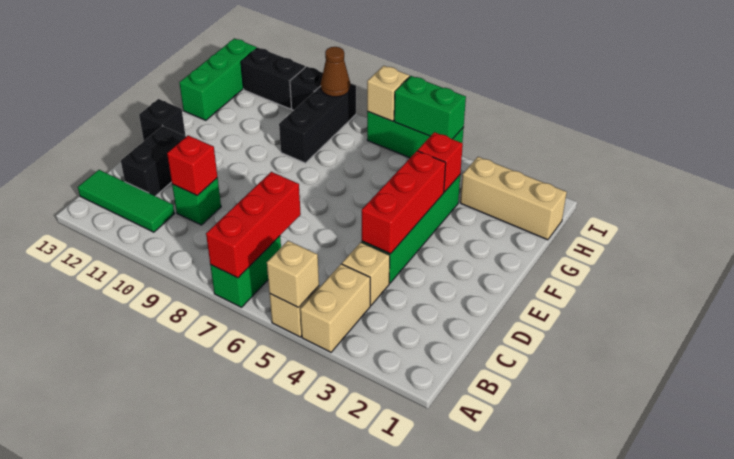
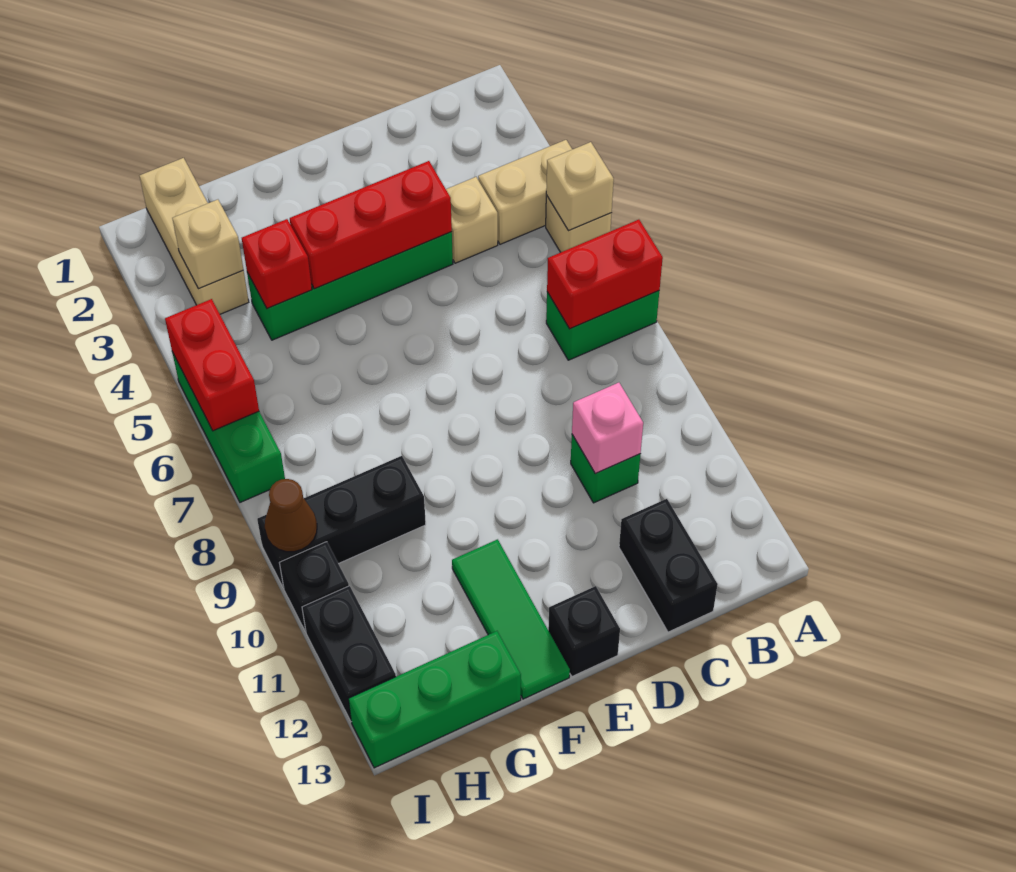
red brick A7:C7 level 2 -> red brick A7:B7 level 2
green tile B11:B13 level 1 -> green tile F11:F13 level 1
red brick C10 level 2 -> pink brick C10 level 2
black brick C12:D12 level 1 -> black brick C12:C13 level 1
green brick I5:I6 level 2 -> red brick I5:I6 level 2
tan brick I7 level 2 -> tan brick H3 level 2

